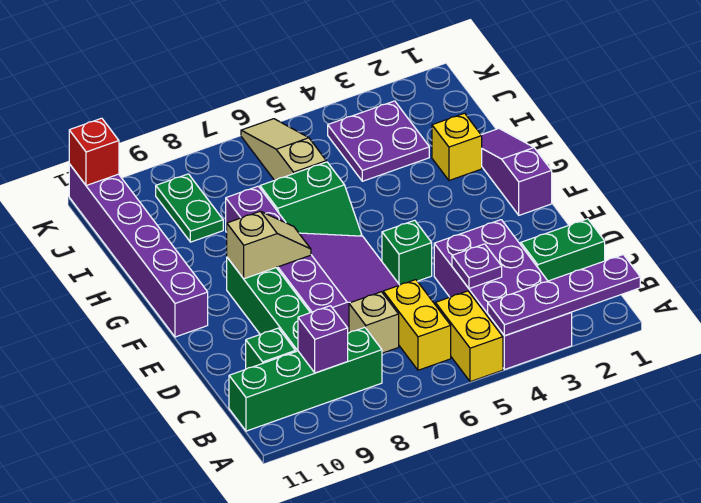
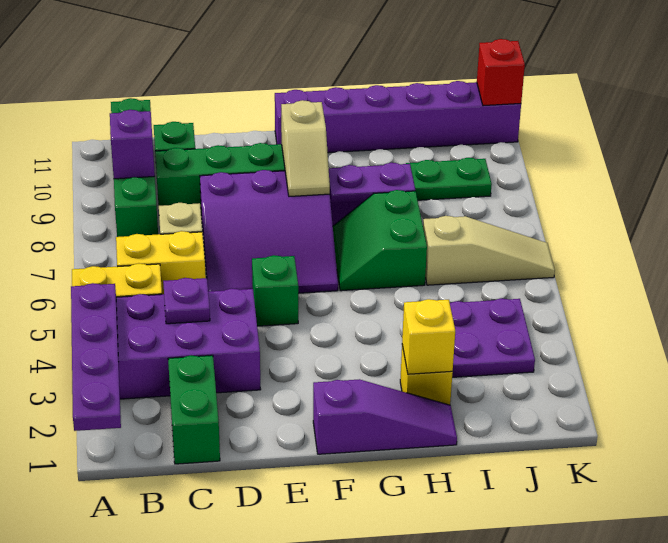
none -> yellow brick H2 level 2

